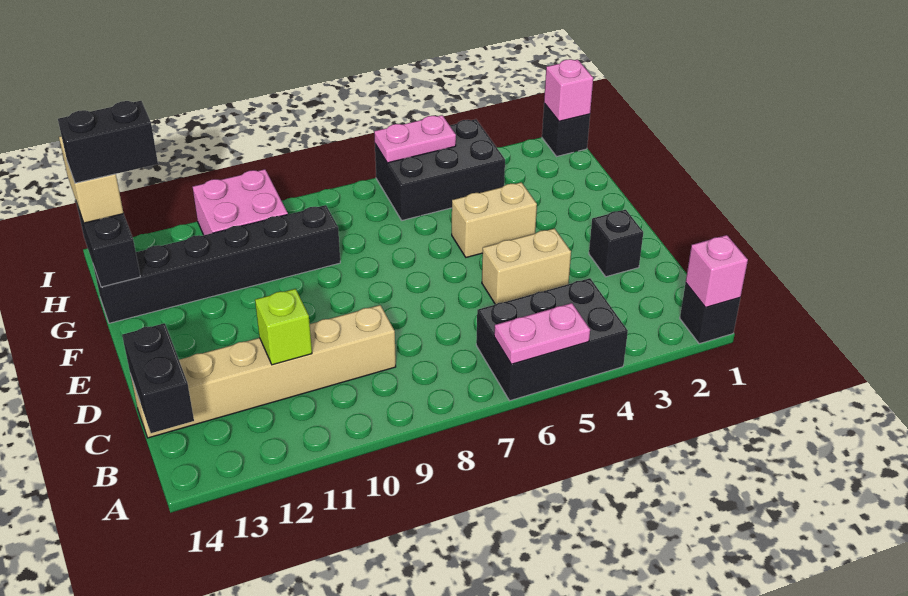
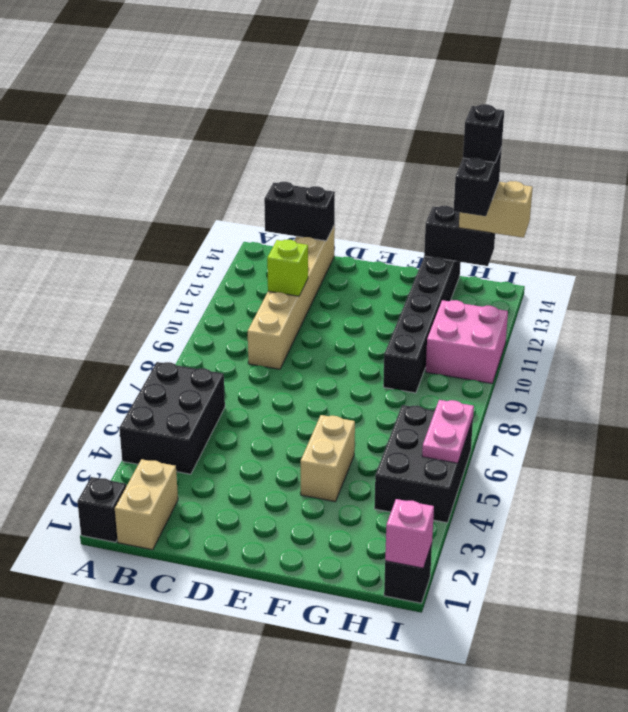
pink brick A1 level 2 -> none
pink plate A5:A6 level 2 -> none
black brick D2 level 1 -> black brick H14 level 5
tan brick D4:D5 level 1 -> tan brick B1:B2 level 1

